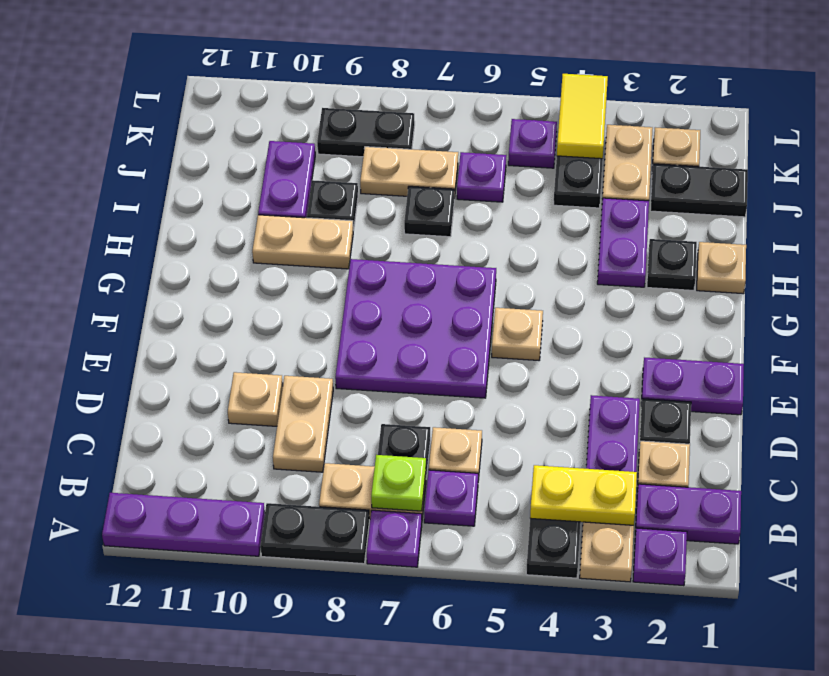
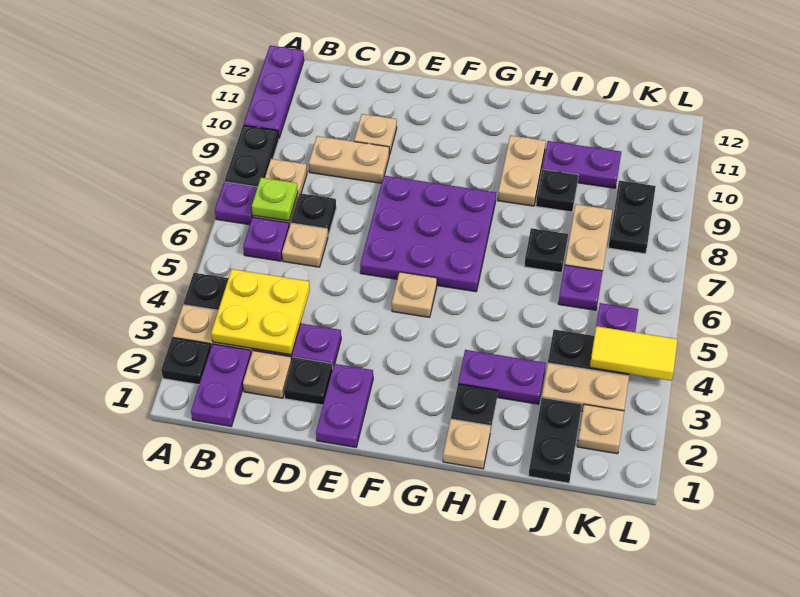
purple plate A2 level 1 -> black plate A2 level 1
yellow plate B3:B4 level 2 -> yellow plate B3:C4 level 2

